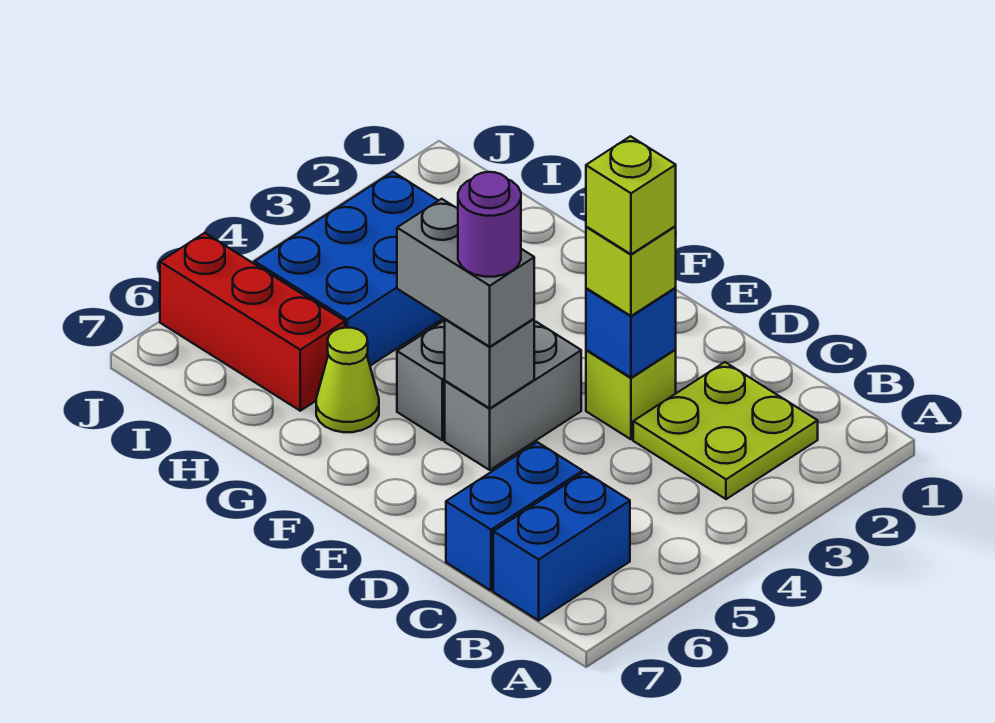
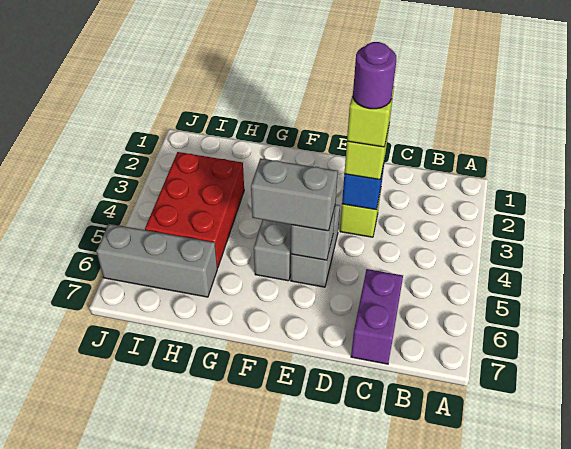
lime plate B2:C3 level 1 -> none
blue brick B6:B7 level 1 -> none
blue brick C6:C7 level 1 -> purple brick C6:C7 level 1
purple round brick E5 level 4 -> purple round brick D3 level 5
lime cone G6 level 1 -> none
blue brick H3:I5 level 1 -> red brick H3:I5 level 1
red brick H6:J6 level 1 -> grey brick H6:J6 level 1

